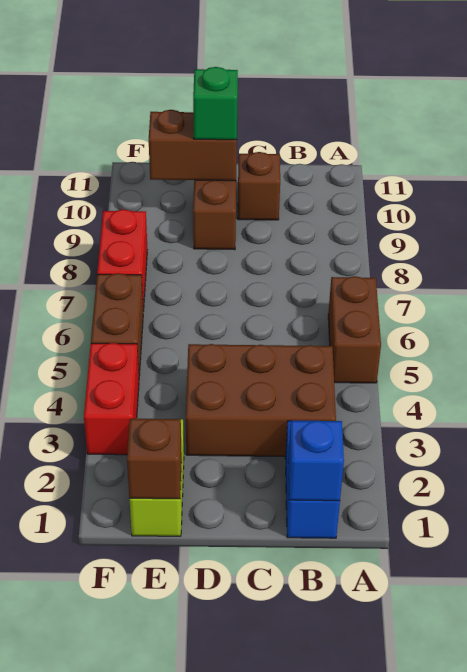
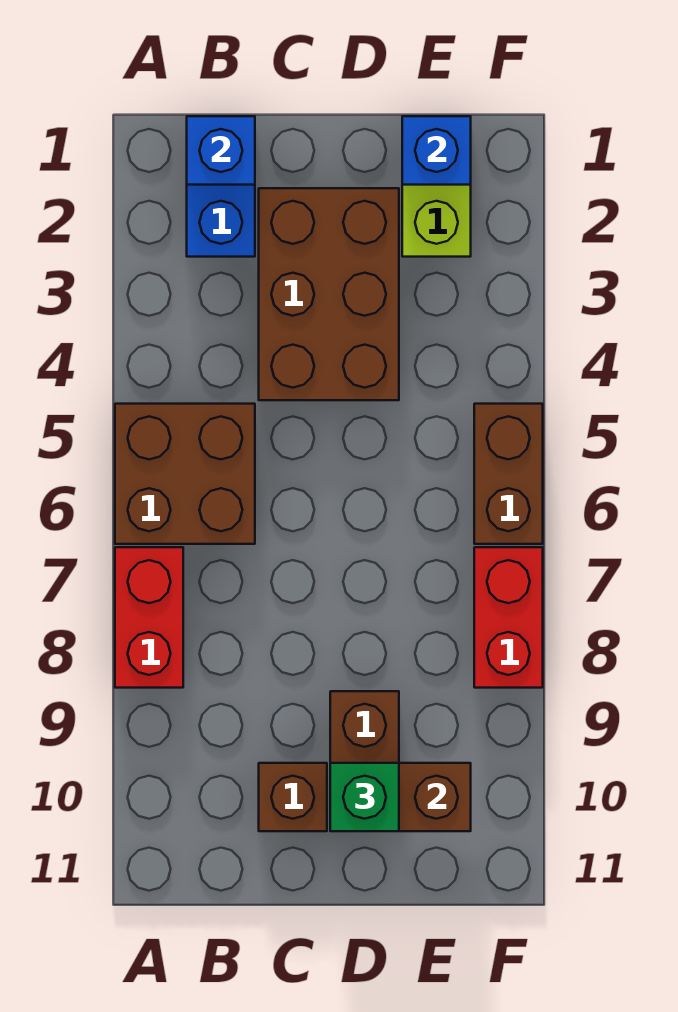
brown brick A5:A6 level 1 -> brown brick A5:B6 level 1
brown brick B3:D4 level 1 -> brown brick C2:D4 level 1
brown brick E1 level 2 -> blue brick E1 level 2
red brick F3:F4 level 1 -> red brick A7:A8 level 1

